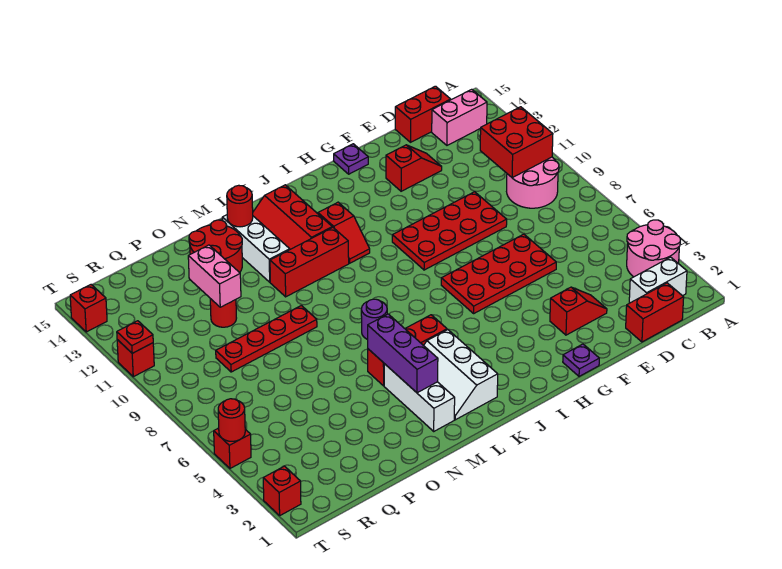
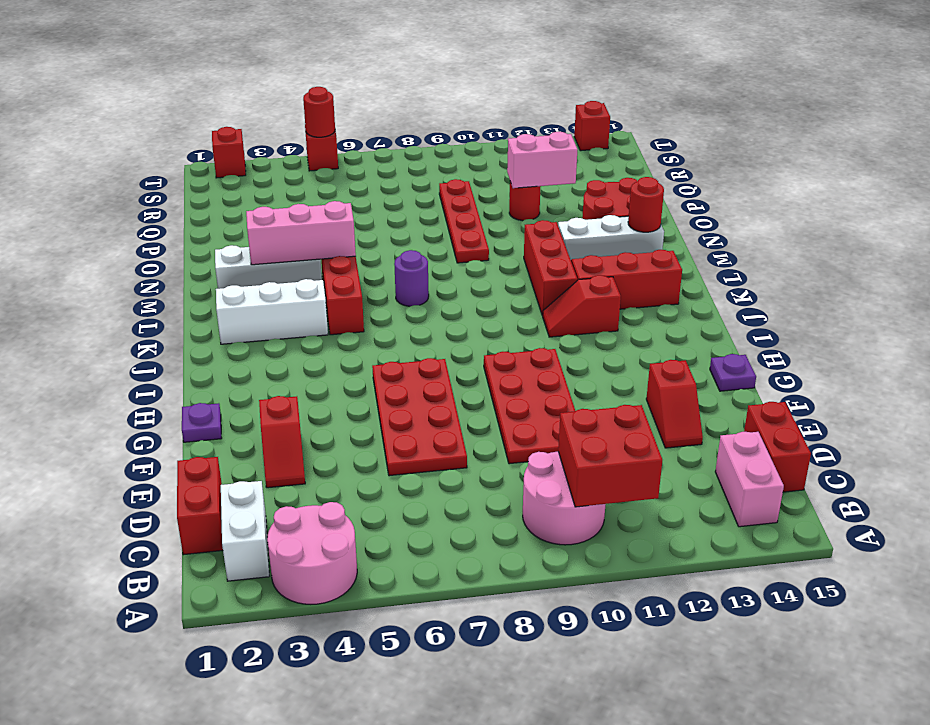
purple brick M3:M5 level 2 -> pink brick M3:M5 level 2
red brick T11 level 1 -> none
red plate T11 level 2 -> none

